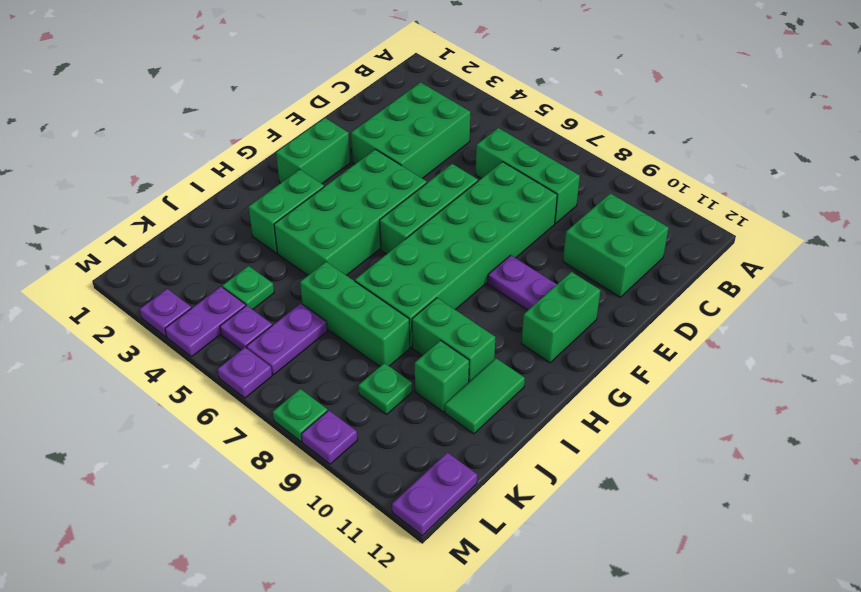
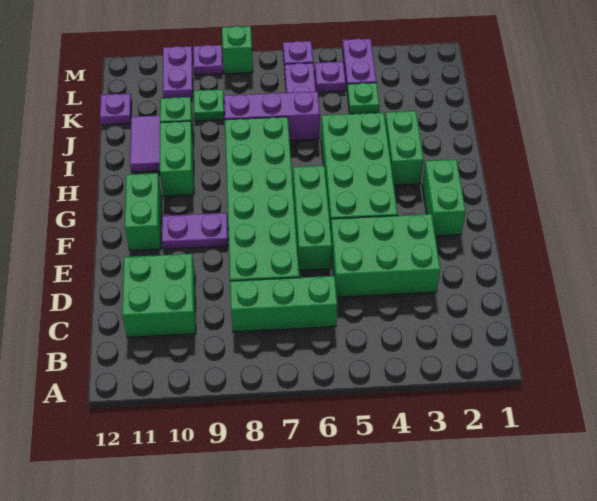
green brick C3:E4 level 1 -> green brick D3:E5 level 1
green brick I9:I10 level 1 -> green brick H10:I10 level 1
green tile I11:J11 level 1 -> purple tile I11:J11 level 1
green brick J6:J8 level 1 -> purple brick J6:J8 level 1
purple plate L12:M12 level 1 -> purple plate L10:M10 level 1
purple plate M3 level 1 -> purple plate K12 level 1
green plate M8 level 1 -> green brick M8 level 1

